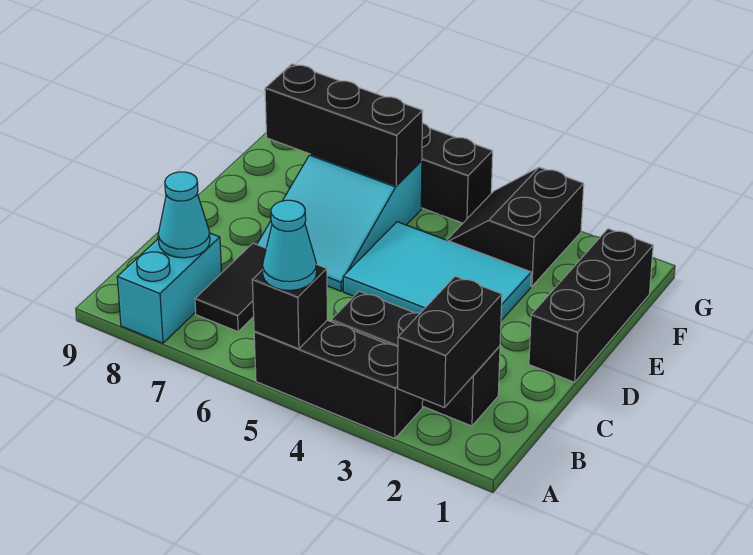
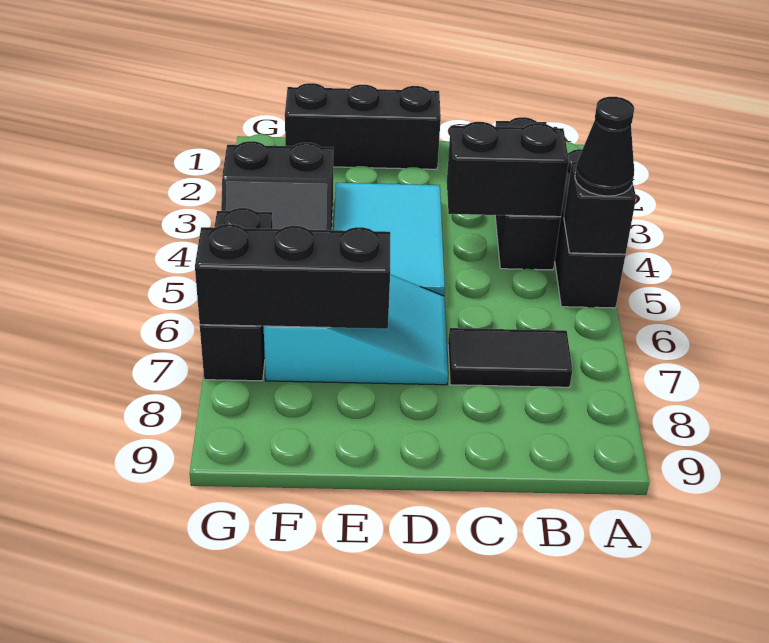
black brick A2:B2 level 2 -> black brick B4:C4 level 2
cyan cone A5 level 3 -> black cone A5 level 3
cyan brick A8:B8 level 1 -> none
cyan cone B8 level 2 -> none
black brick F6:F8 level 2 -> black brick E7:G7 level 2

